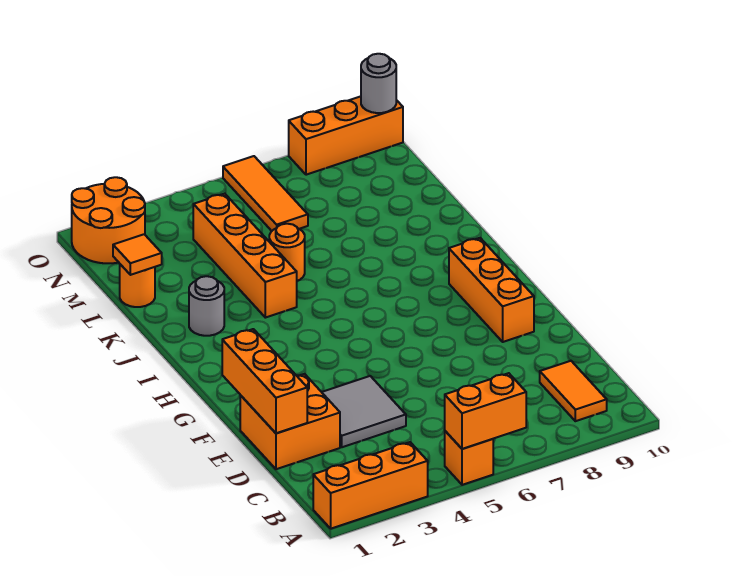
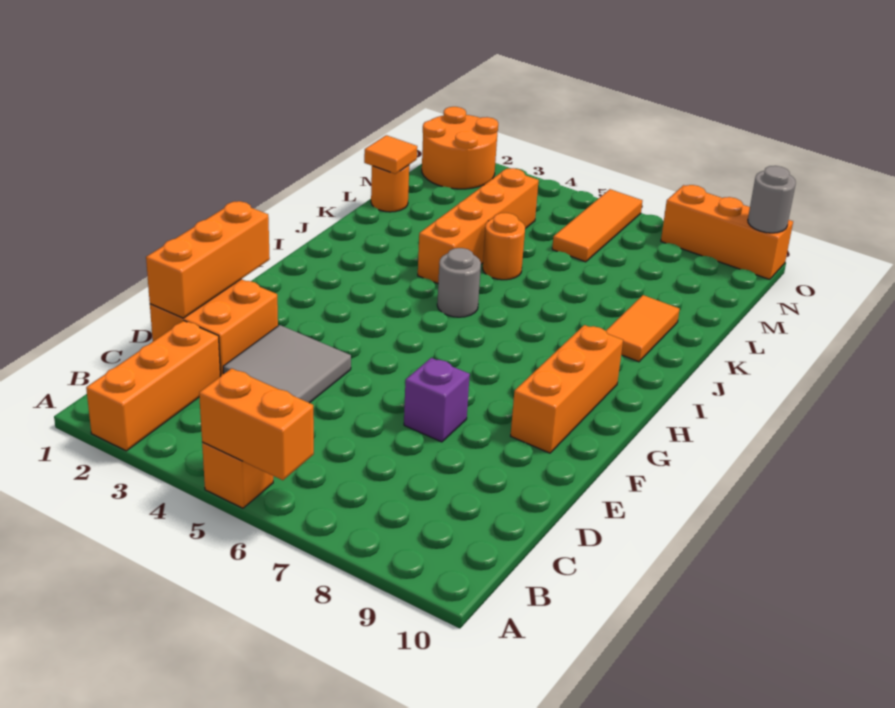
orange brick A1:A3 level 1 -> orange brick A2:C2 level 1
orange tile B9:C9 level 1 -> orange tile J9:K9 level 1
none -> purple brick E7 level 1
grey round brick J2 level 1 -> grey round brick I5 level 1

